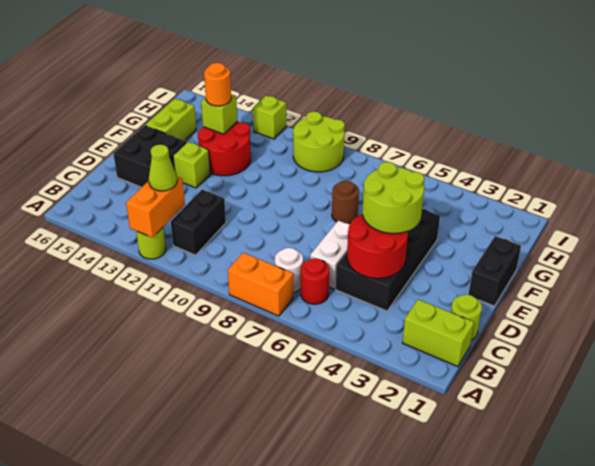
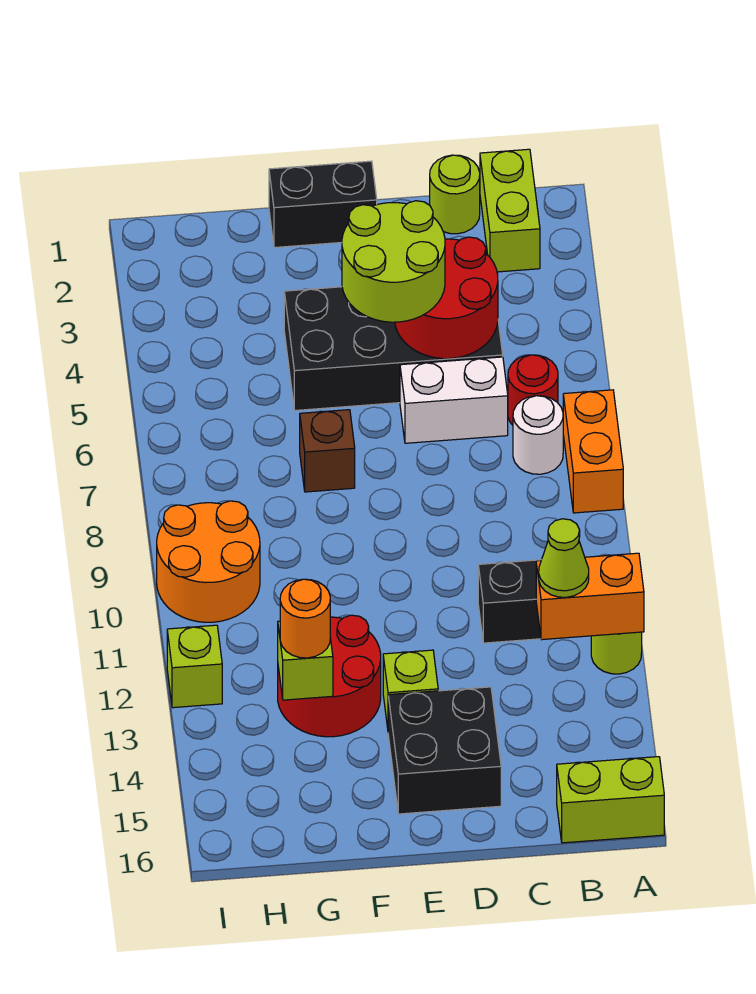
brown round brick F7 level 1 -> brown brick F7 level 1
lime brick F15:G15 level 1 -> lime brick A16:B16 level 1
lime round brick H9:I10 level 1 -> orange round brick H9:I10 level 1

